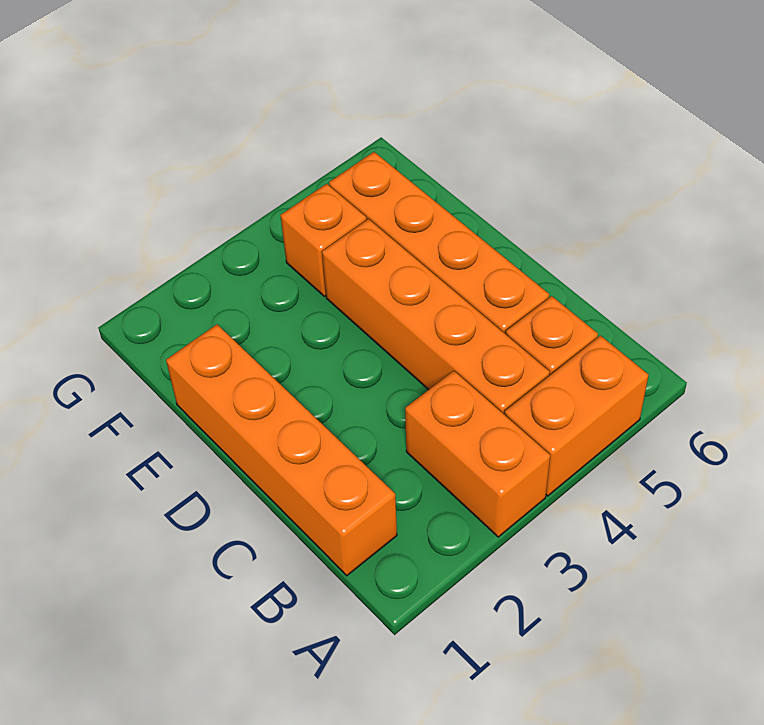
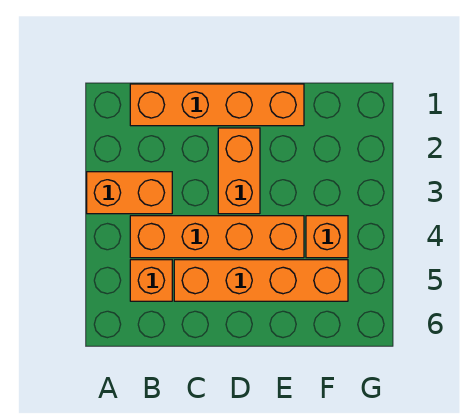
orange brick A4:A5 level 1 -> orange brick D2:D3 level 1

